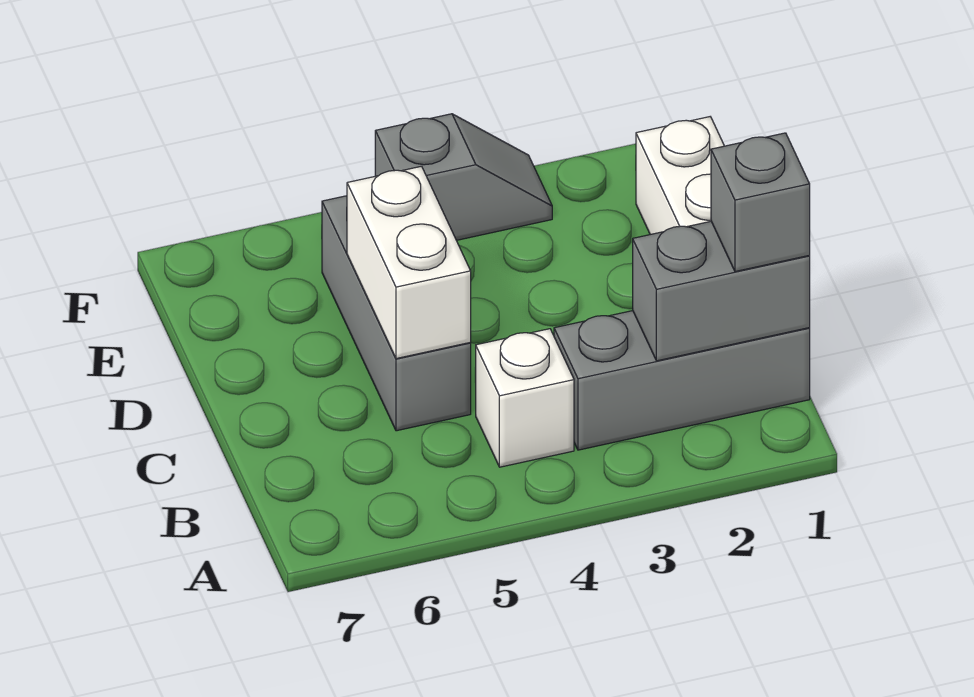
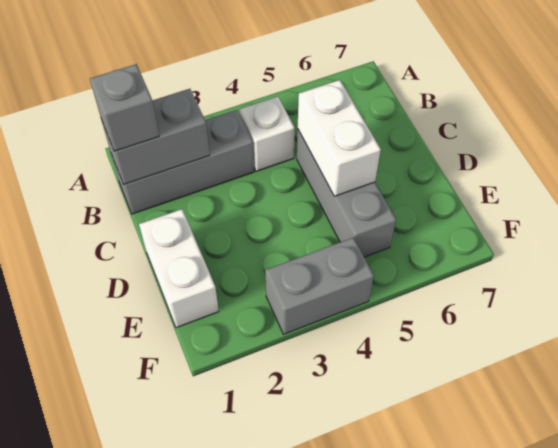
grey slope F3:F4 level 1 top 4 -> grey brick F3:F4 level 1

